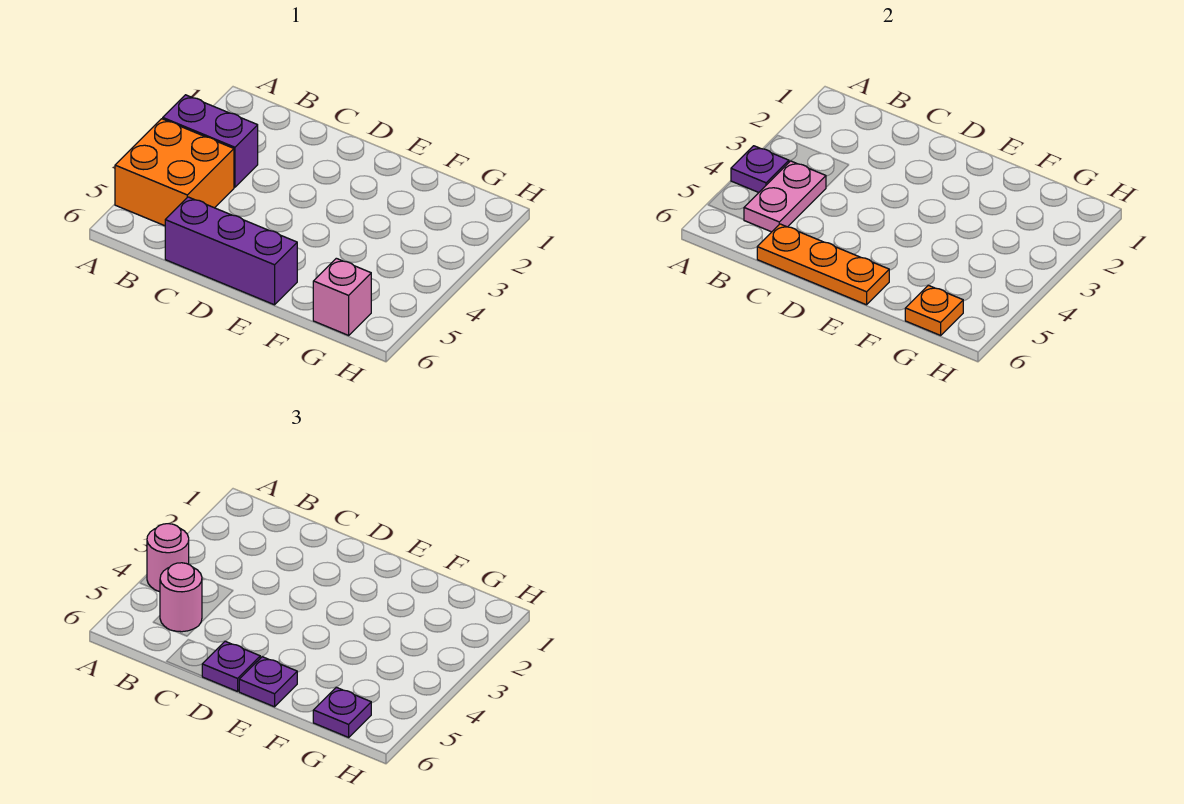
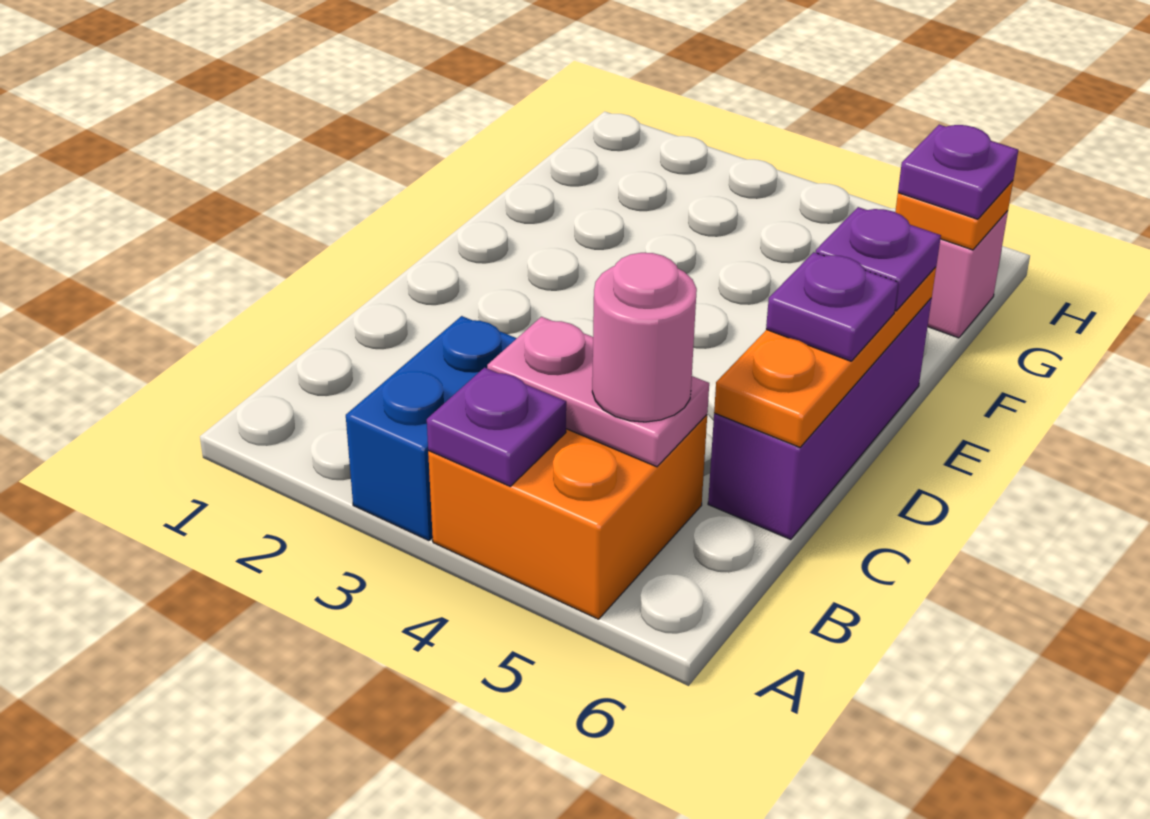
purple brick A3:B3 level 1 -> blue brick A3:B3 level 1
pink round brick A4 level 3 -> none

